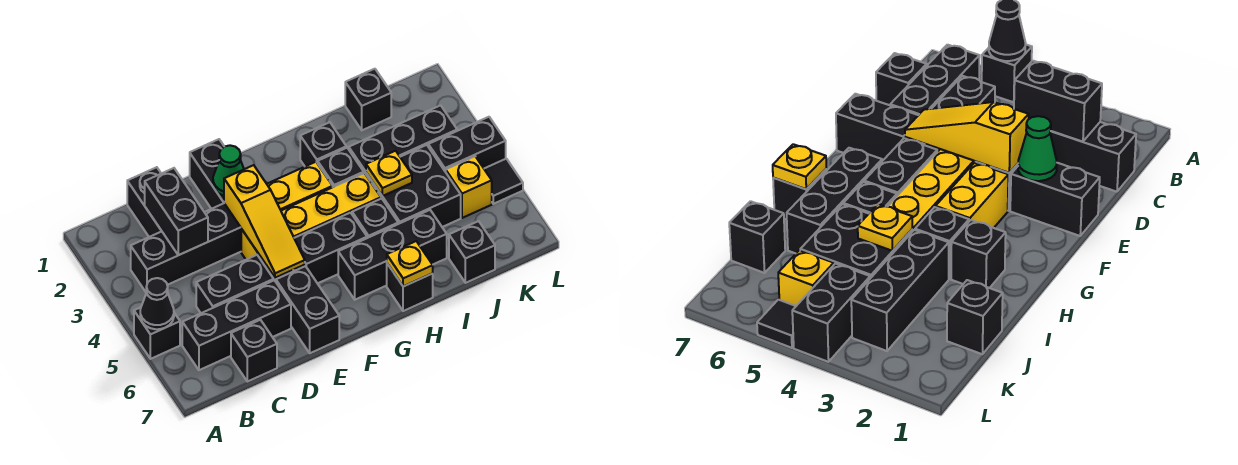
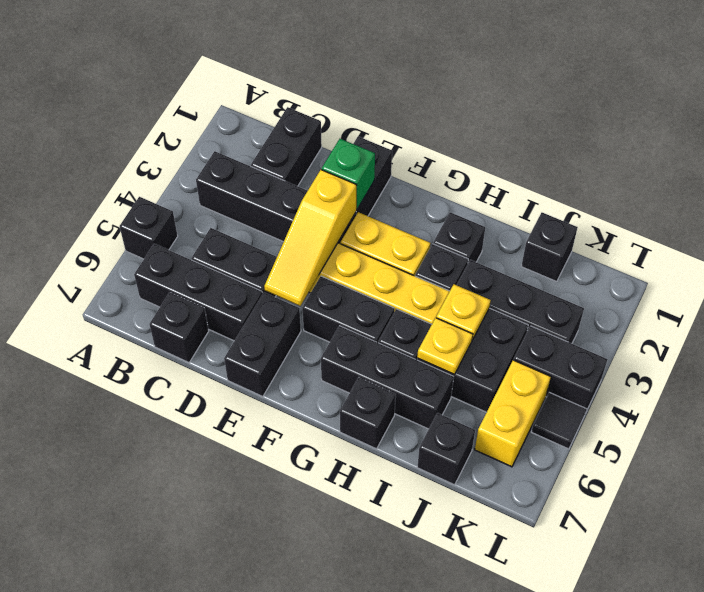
black cone A5 level 2 -> none
black brick C2:C3 level 2 -> none
green cone E2 level 2 -> green brick E2 level 2
yellow plate H7 level 2 -> yellow plate I5 level 2
yellow brick K5 level 1 -> yellow brick K5:K6 level 1

